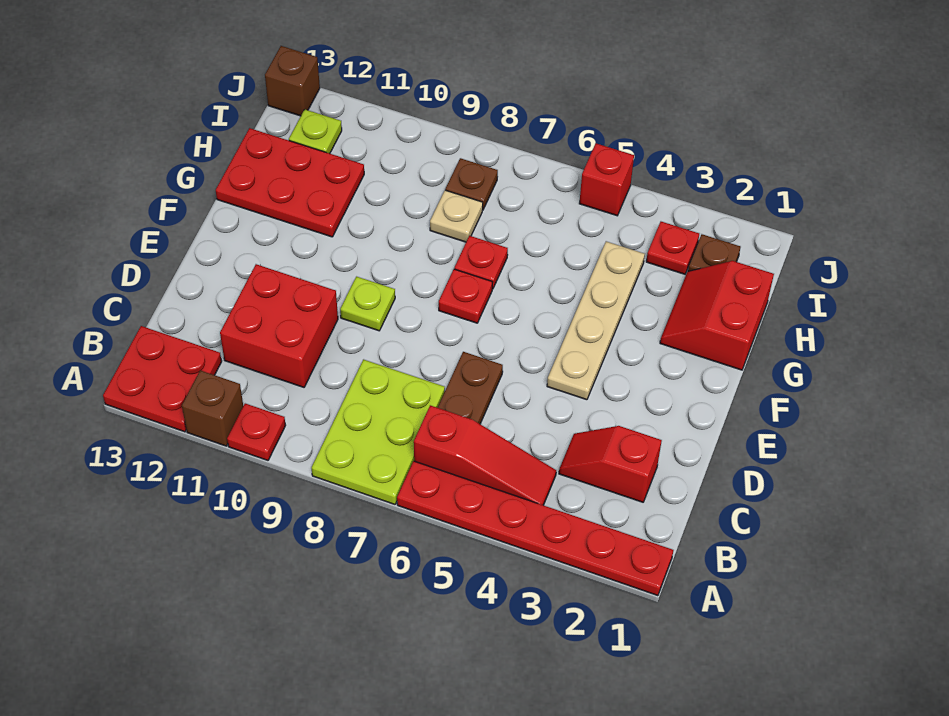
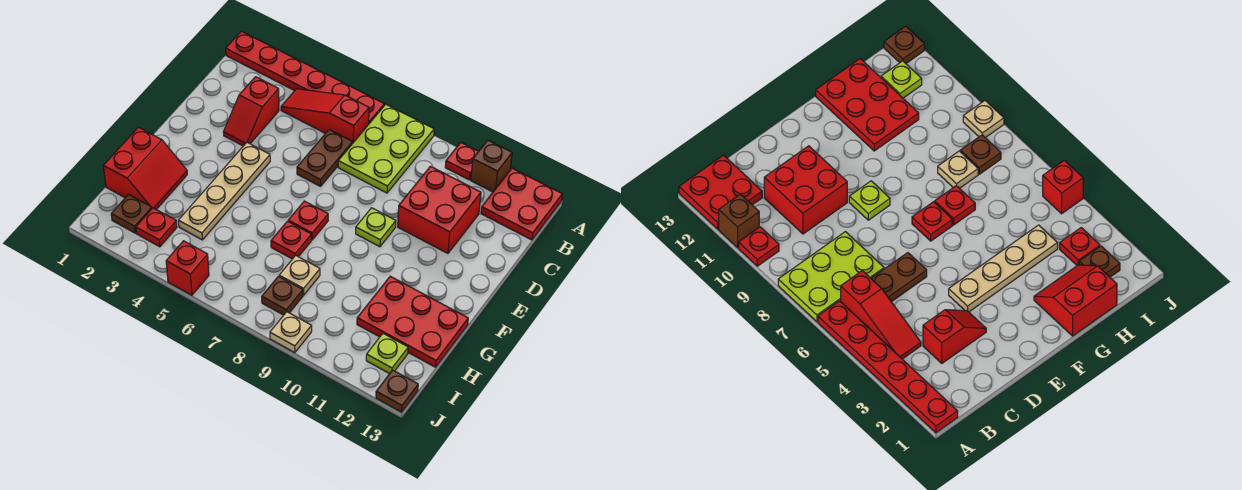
red slope C2:C3 level 1 top 2 -> red slope C3:D3 level 1 top C
none -> tan plate J9 level 1
brown brick J13 level 1 -> brown plate J13 level 1

